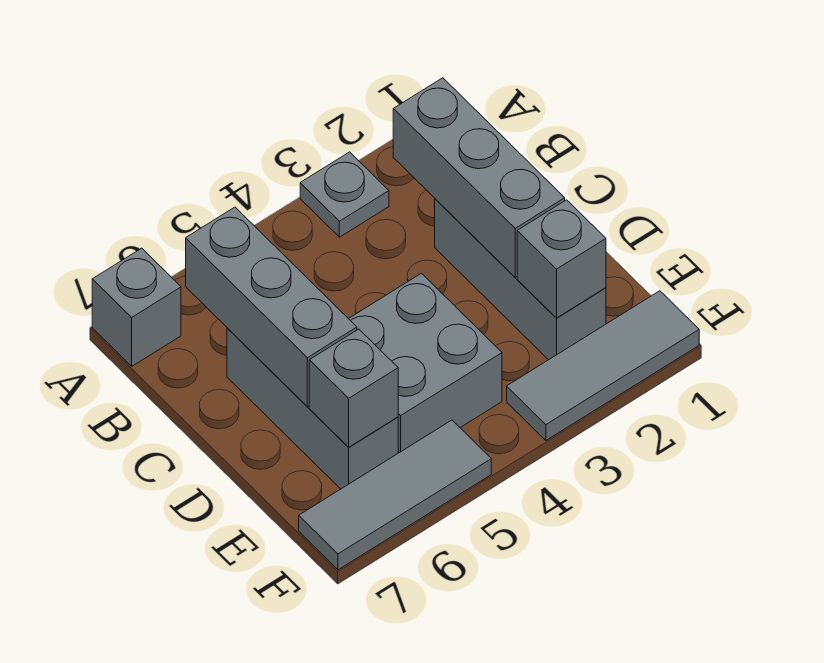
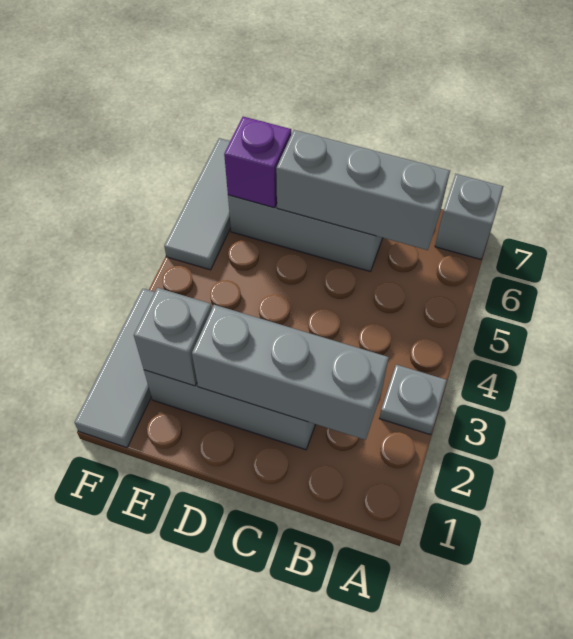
grey brick D4:E5 level 1 -> none
grey brick E6 level 2 -> purple brick E6 level 2

